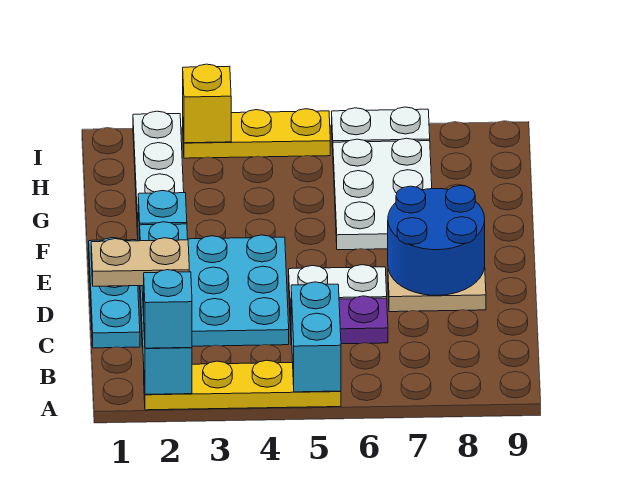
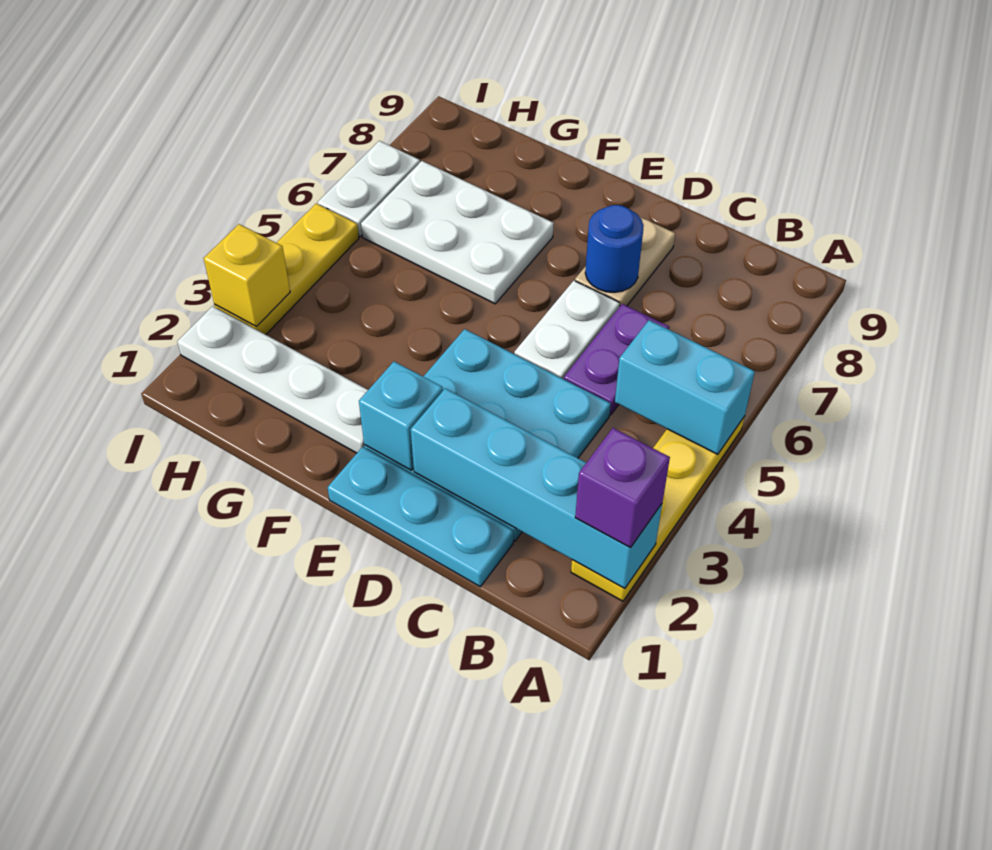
cyan brick A2 level 3 -> purple brick A2 level 3
tan plate C1:C2 level 3 -> none
blue round brick D7:E8 level 2 -> blue round brick D7 level 2

